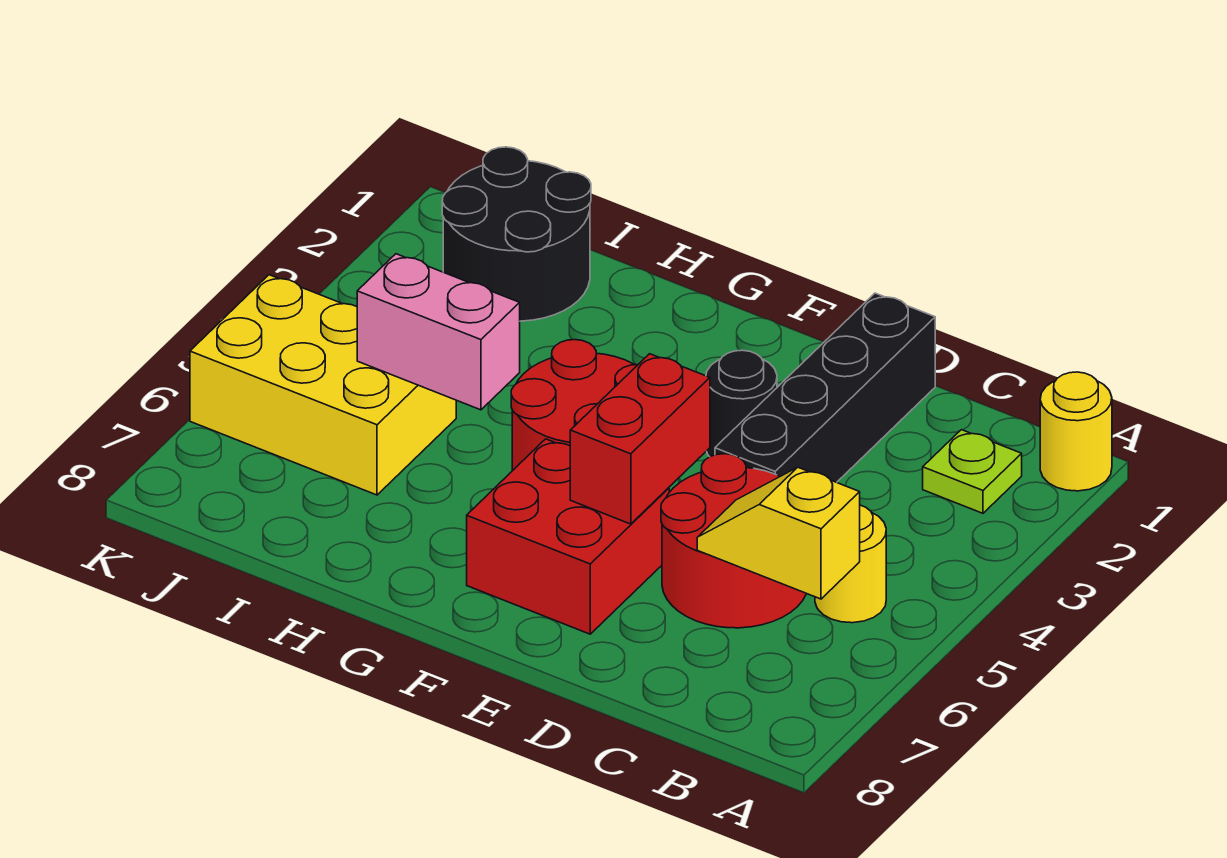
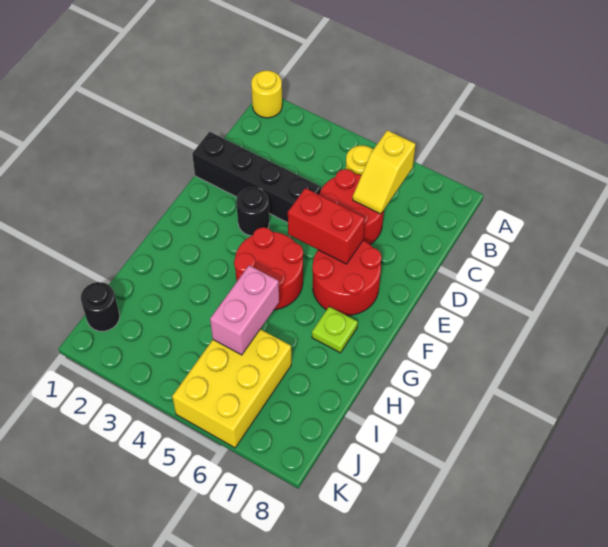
lime plate B2 level 1 -> lime plate G7 level 1
red brick E6:F7 level 1 -> red round brick E6:F7 level 1
black round brick I1:J2 level 1 -> black round brick J1 level 1

